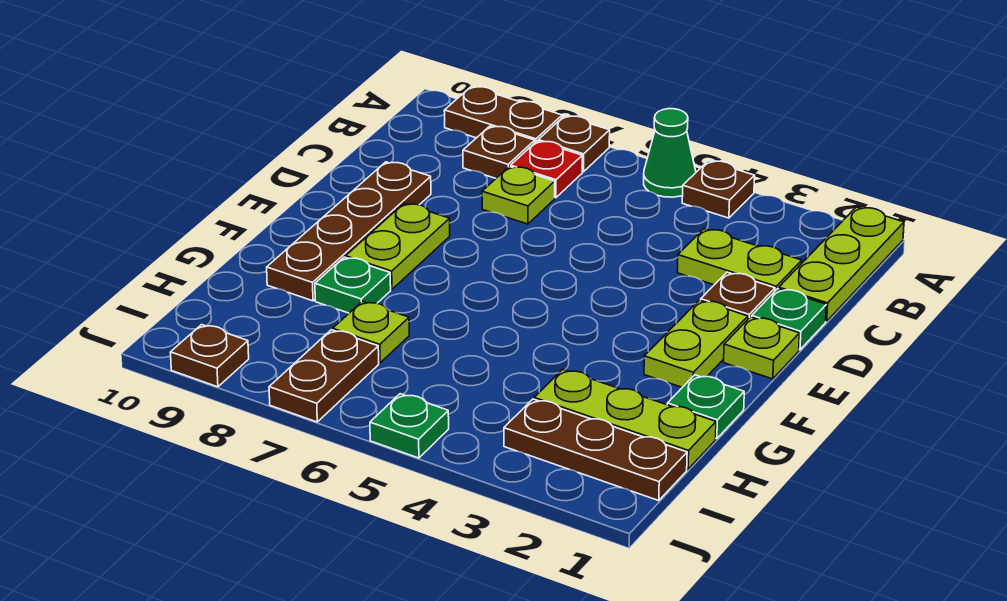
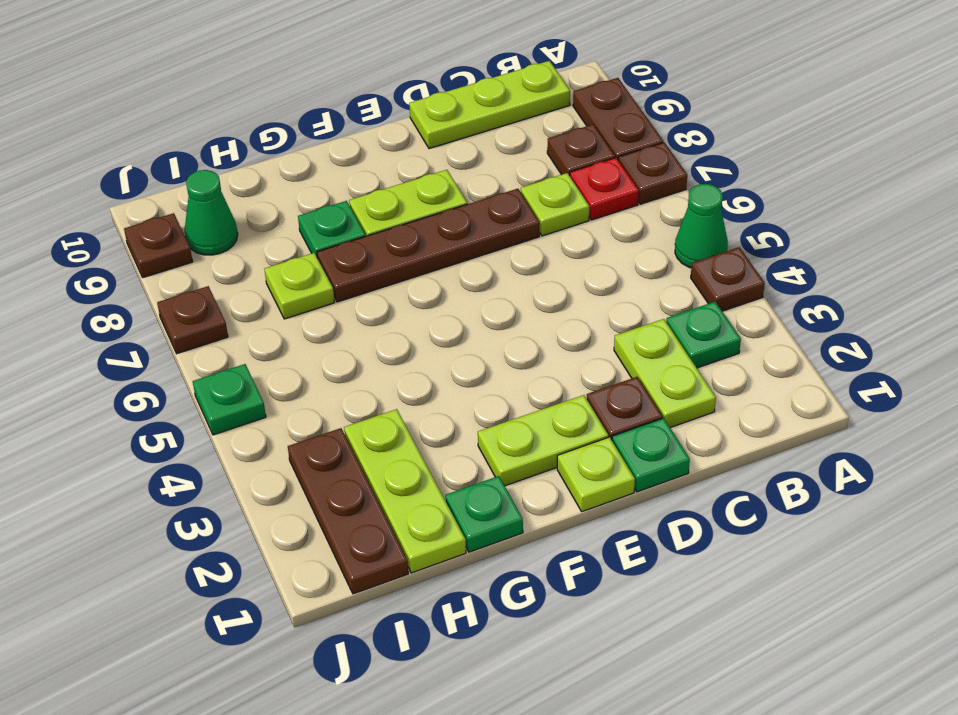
lime plate A1:C1 level 1 -> lime plate B10:D10 level 1
none -> green plate B3 level 1
brown plate D9:G9 level 1 -> brown plate D7:G7 level 1
brown plate I7:J7 level 1 -> brown plate J7 level 1
none -> green cone I9 level 1

